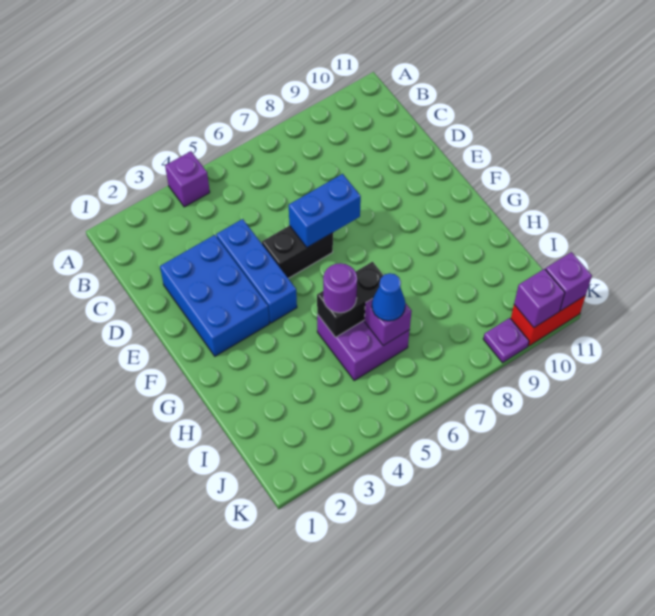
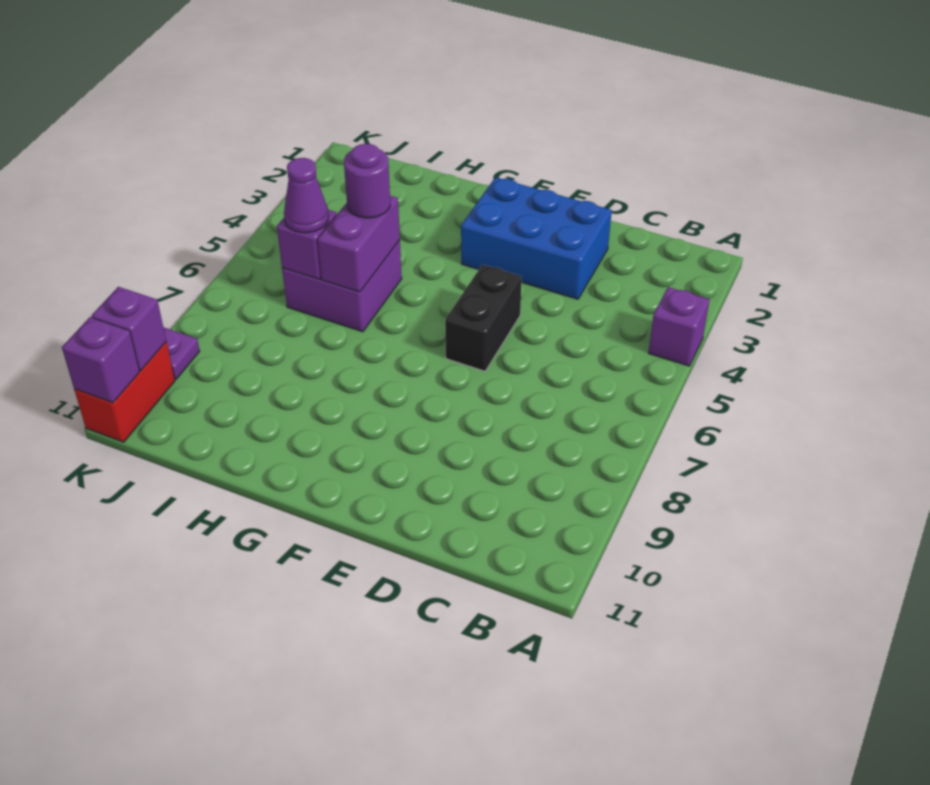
blue brick D4:F4 level 1 -> none
blue brick E6:E7 level 2 -> none
black brick H5:H6 level 2 -> purple brick H5:H6 level 2
blue cone I6 level 3 -> purple cone I6 level 3

